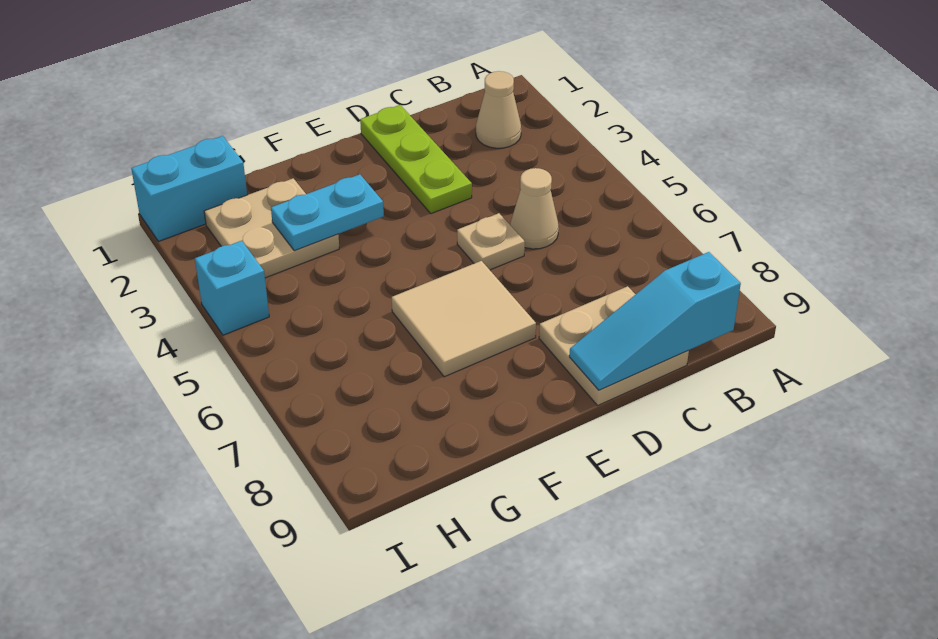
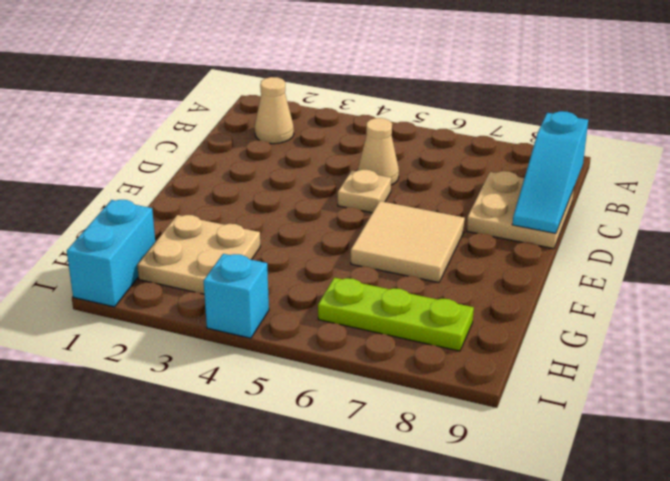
lime plate D1:D3 level 1 -> lime plate H6:H8 level 1
cyan plate F3:G3 level 2 -> none

